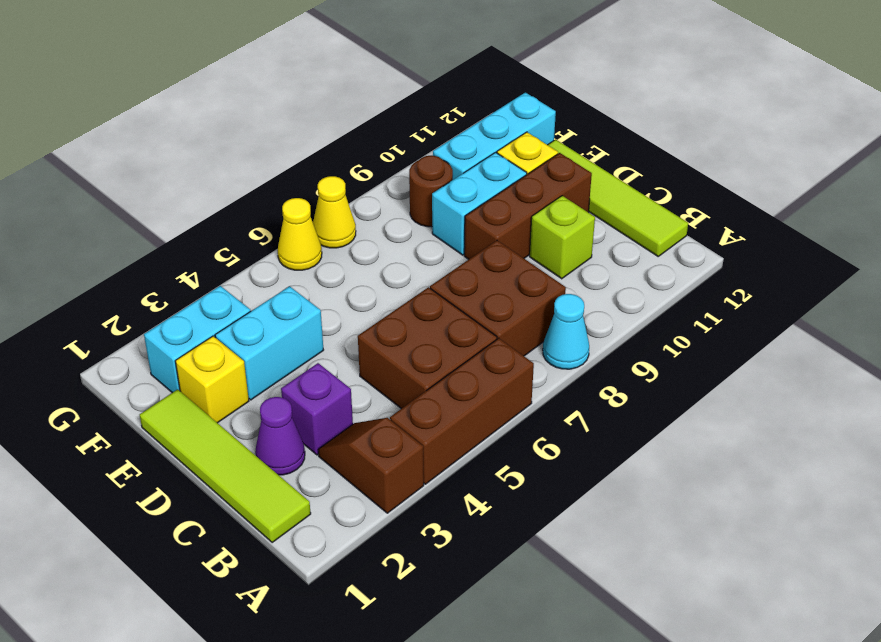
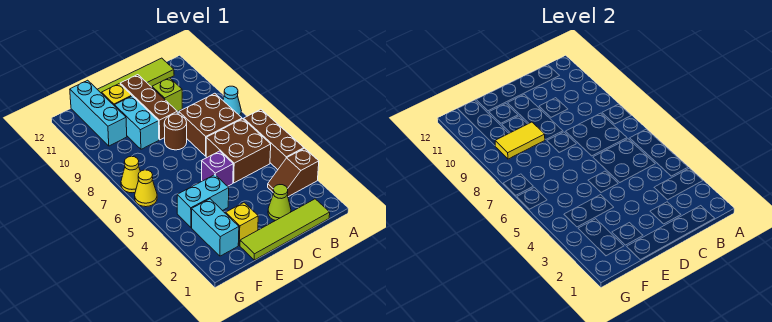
purple cone C2 level 1 -> lime cone C2 level 1
purple brick C3 level 1 -> purple brick D5 level 1
cyan brick E3:E4 level 1 -> cyan brick E4:F4 level 1
none -> yellow tile E9:F9 level 2
brown round brick F9 level 1 -> brown round brick D8 level 1

